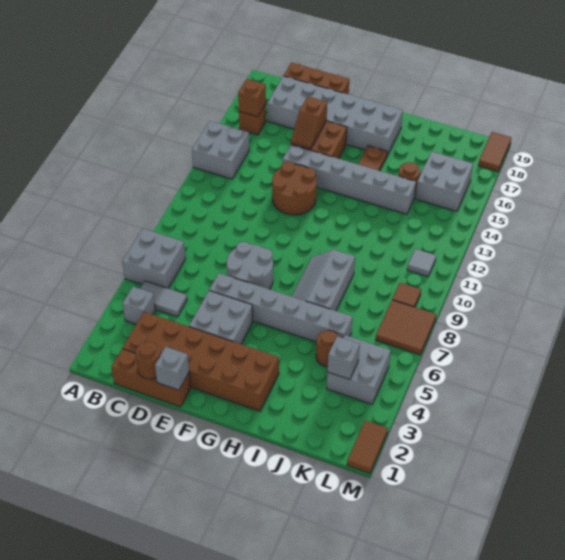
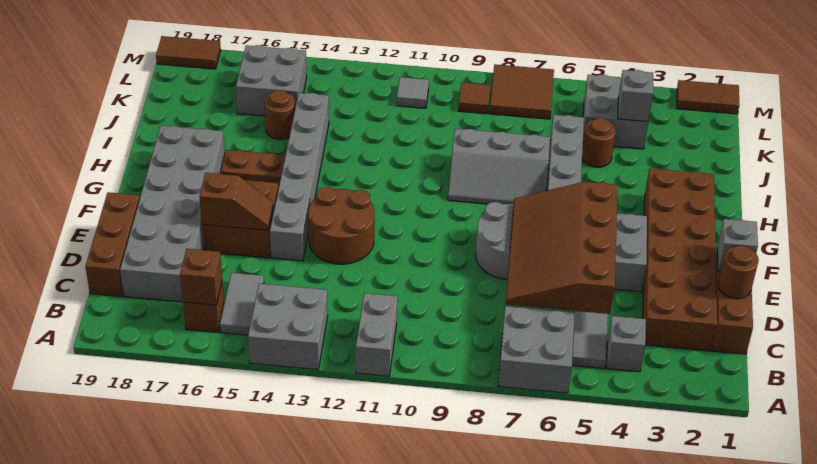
none -> grey brick A11:B11 level 1
none -> grey tile B15:C15 level 1
none -> brown slope C5:F7 level 2 top 5

